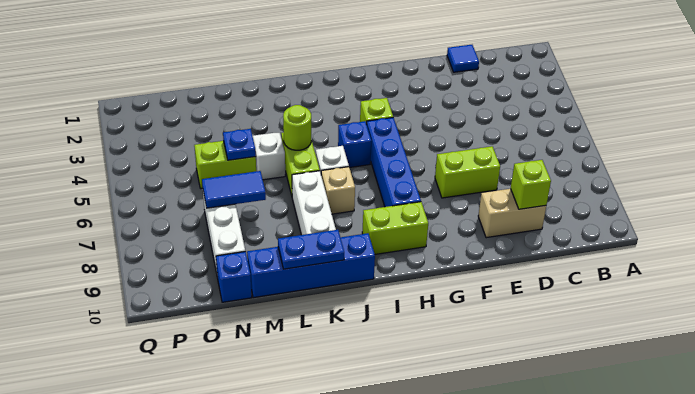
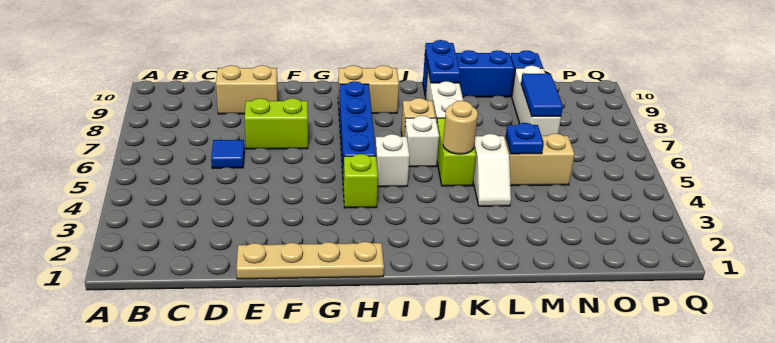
blue tile D1 level 1 -> blue tile D6 level 1
lime brick D9 level 2 -> none
none -> tan plate E1:H1 level 1
lime brick H9:I9 level 1 -> tan brick H9:I9 level 1
blue brick I5 level 1 -> white brick I5 level 1
blue brick J10:M10 level 1 -> blue brick K10:M10 level 1
lime round brick K5 level 2 -> tan round brick K5 level 2
blue plate K10:L10 level 2 -> blue plate K9:K10 level 2
lime brick M5:N5 level 1 -> tan brick M5:N5 level 1
blue tile M7:N7 level 2 -> blue tile N7:N8 level 2

